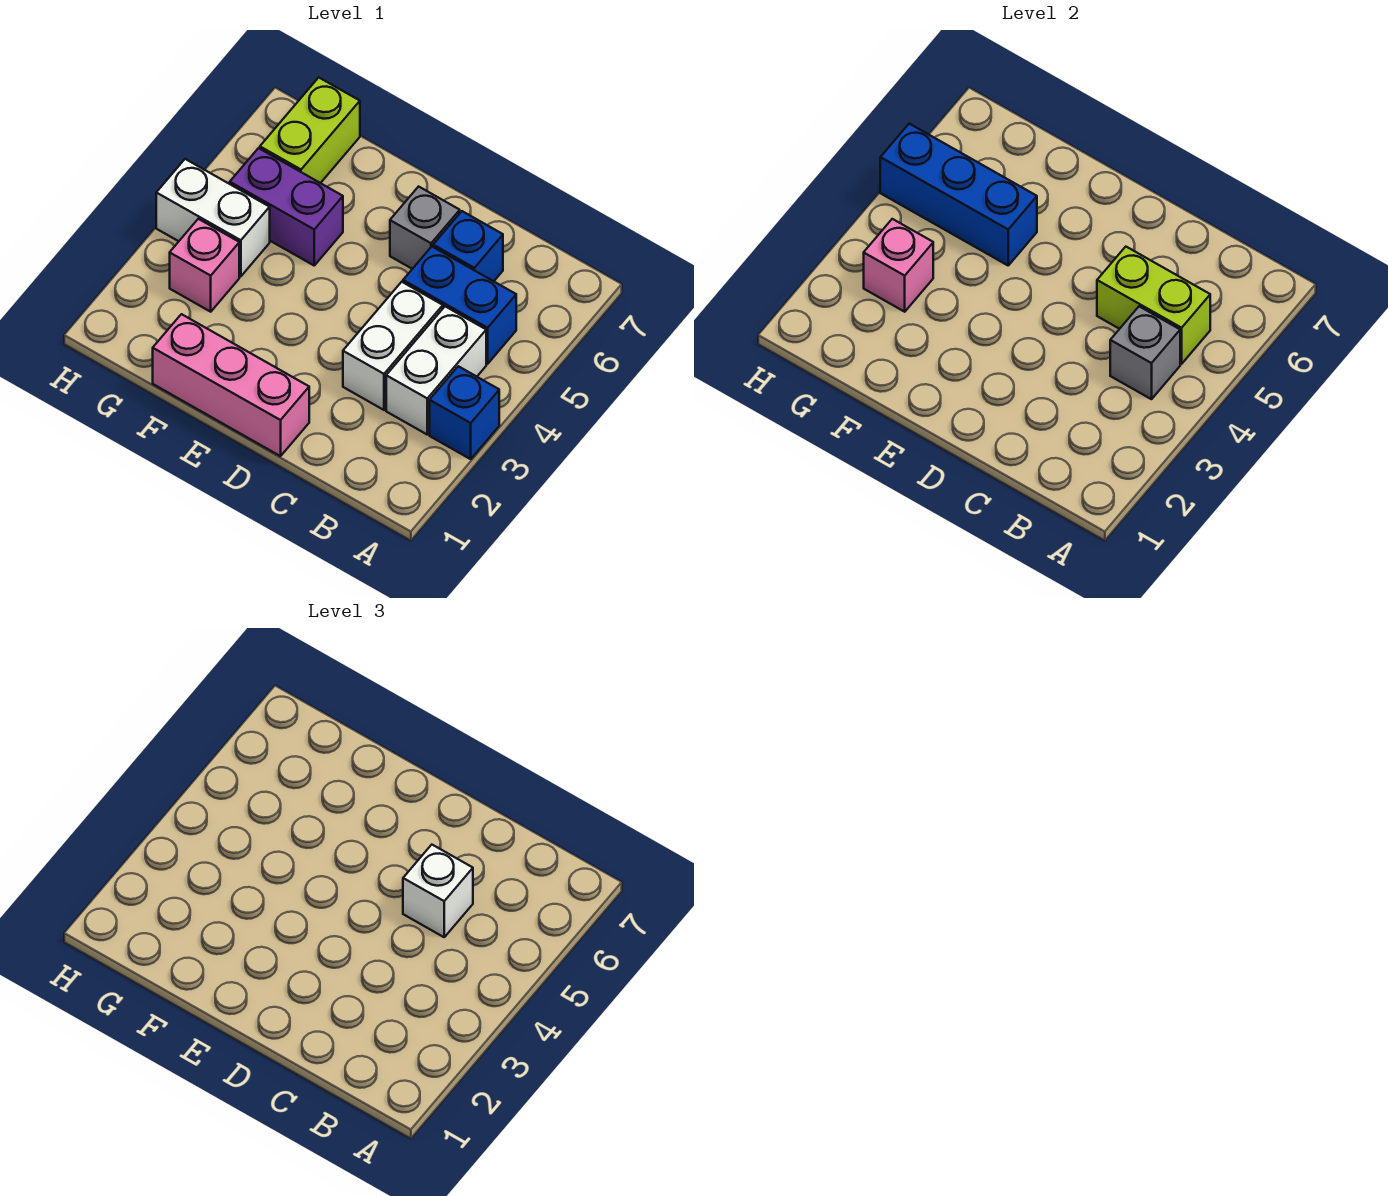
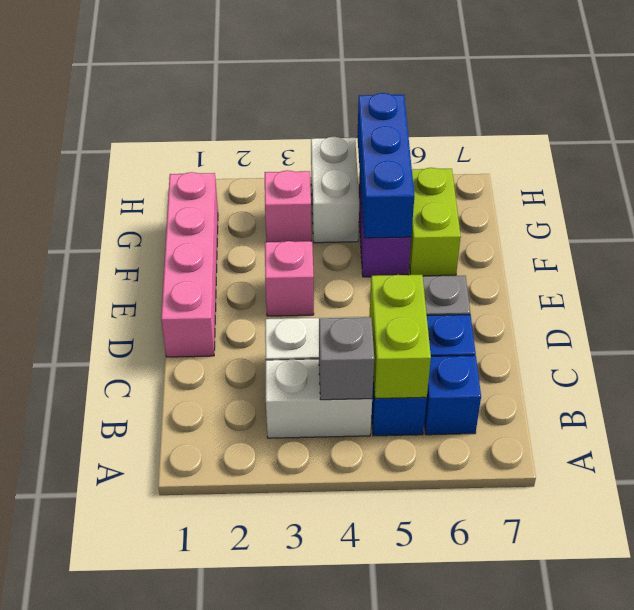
blue brick A3 level 1 -> blue brick B6 level 1
white brick C5 level 3 -> none
pink brick D1:F1 level 1 -> pink brick D1:G1 level 1
pink brick G3 level 2 -> pink brick E3 level 1
lime brick G6:G7 level 1 -> lime brick F6:G6 level 1

